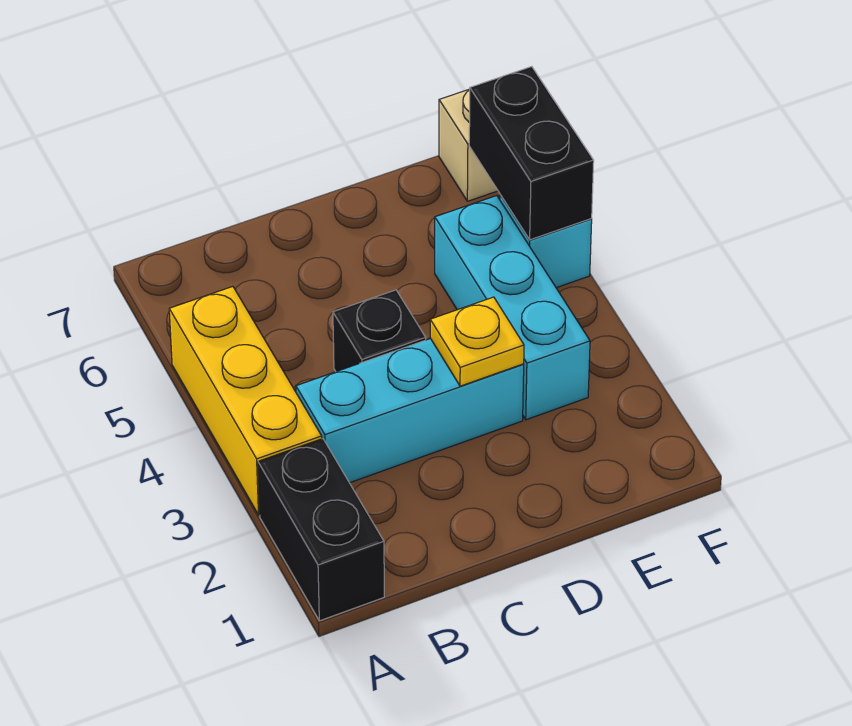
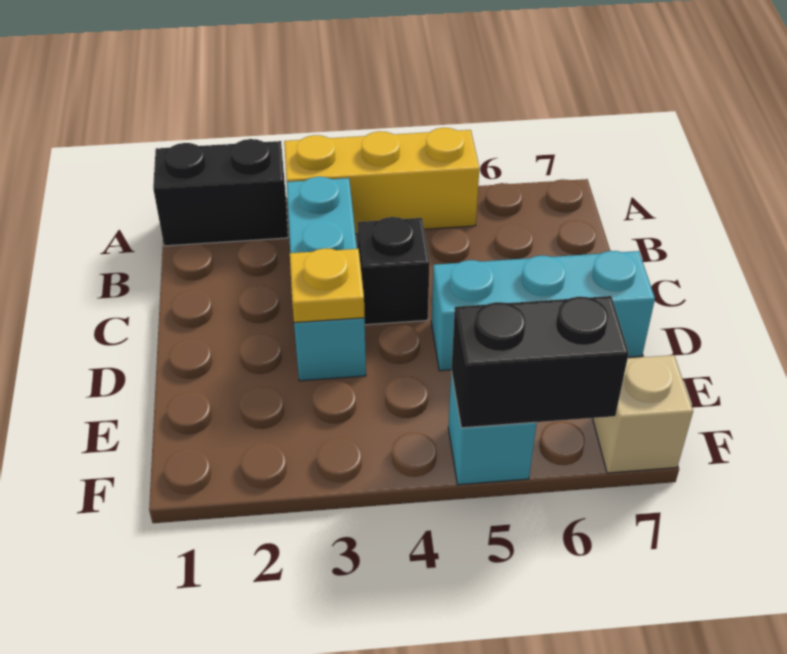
cyan brick E3:E5 level 1 -> cyan brick D5:D7 level 1

